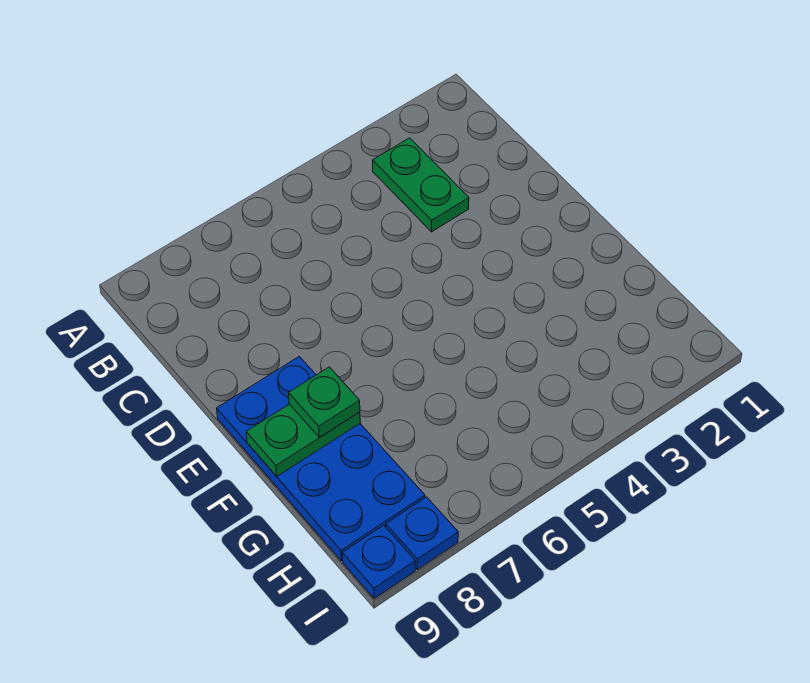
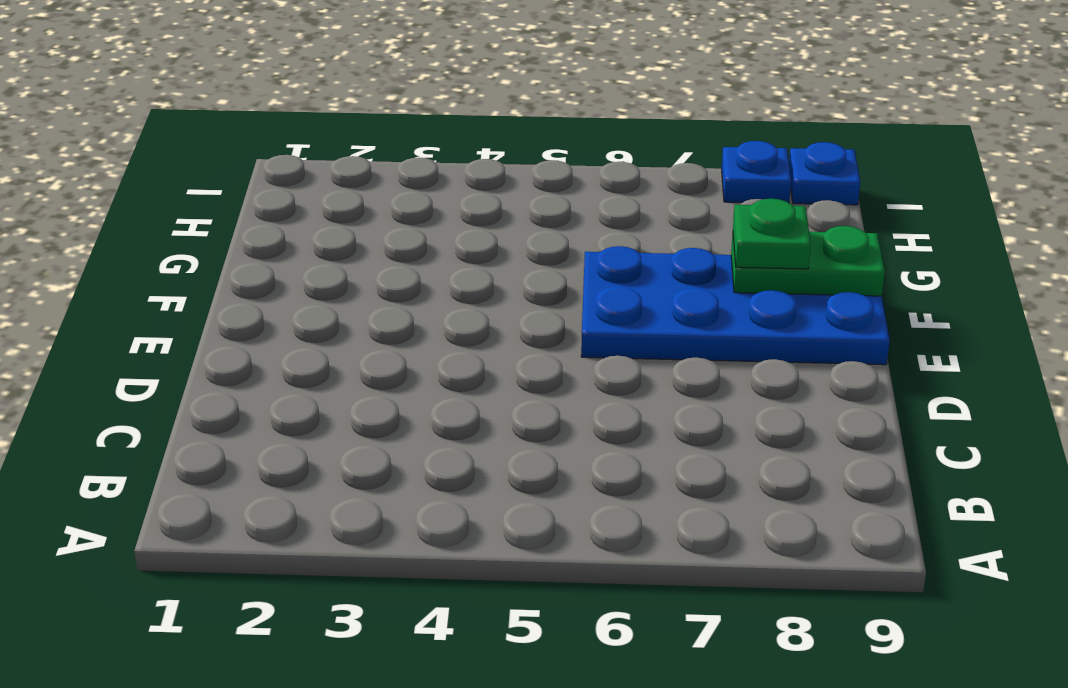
green plate B3:C3 level 1 -> none
blue plate E8:H9 level 1 -> blue plate E6:F9 level 1

